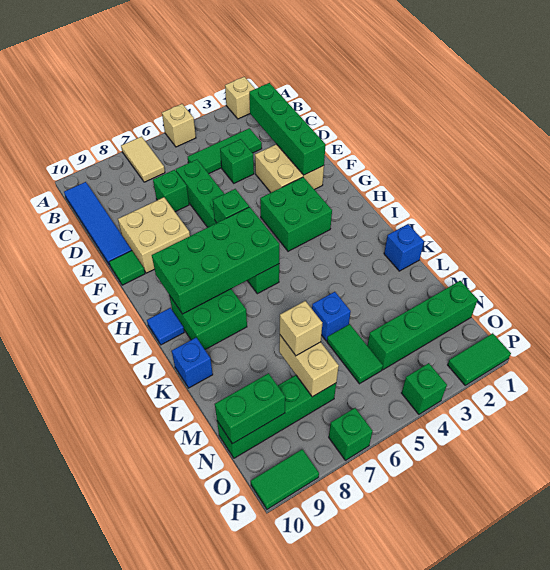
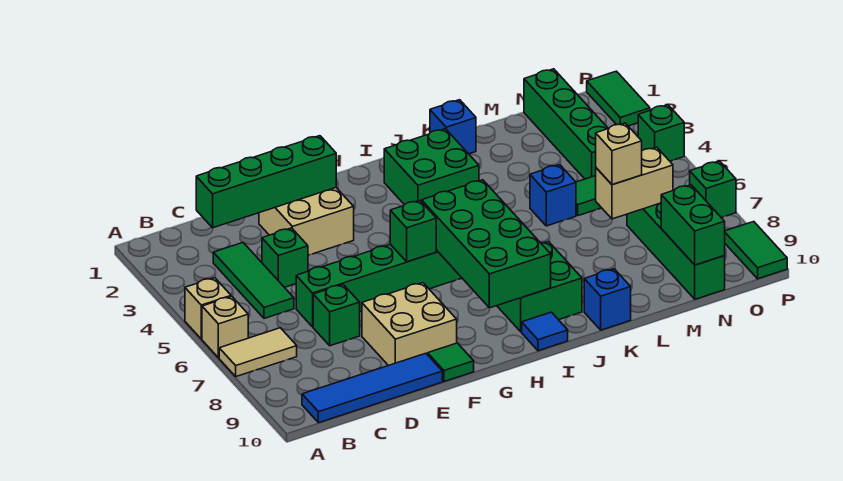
tan brick A2 level 1 -> tan brick A6 level 1
green brick G3:H4 level 1 -> green brick I2:J3 level 1

